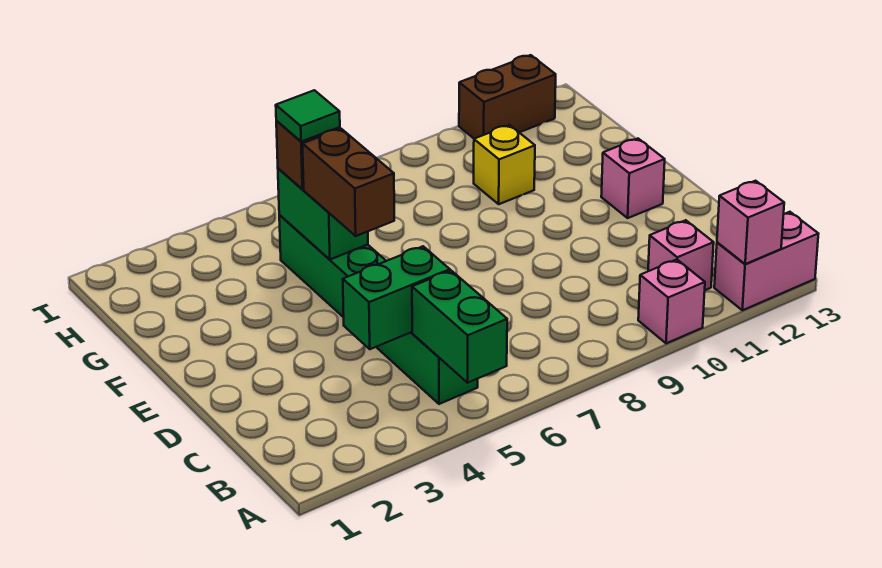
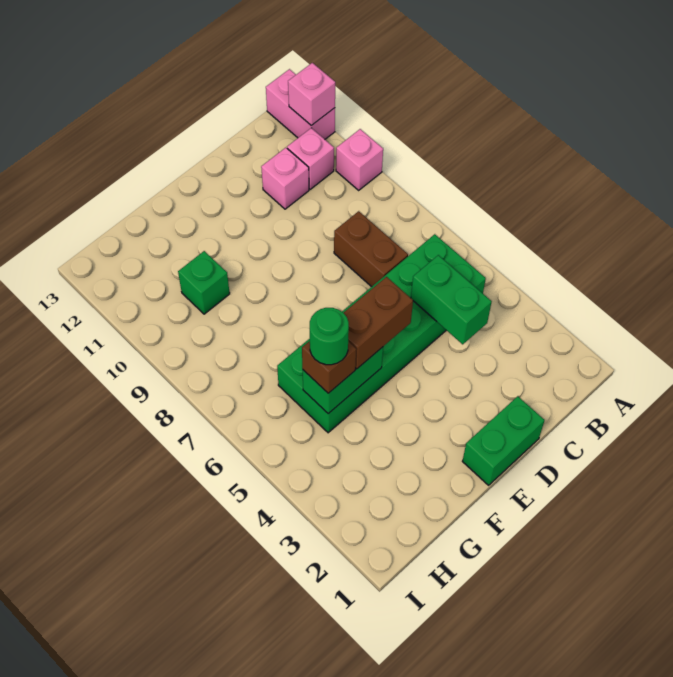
green brick A5:B5 level 2 -> green brick D1:E1 level 1
green brick B5:G5 level 1 -> green brick B5:G6 level 1
pink brick E12 level 1 -> pink brick C11 level 1
green tile G5 level 4 -> green round brick G5 level 4
yellow brick G10 level 1 -> green brick G10 level 1
brown brick I11:I12 level 1 -> brown brick C7:C8 level 1

